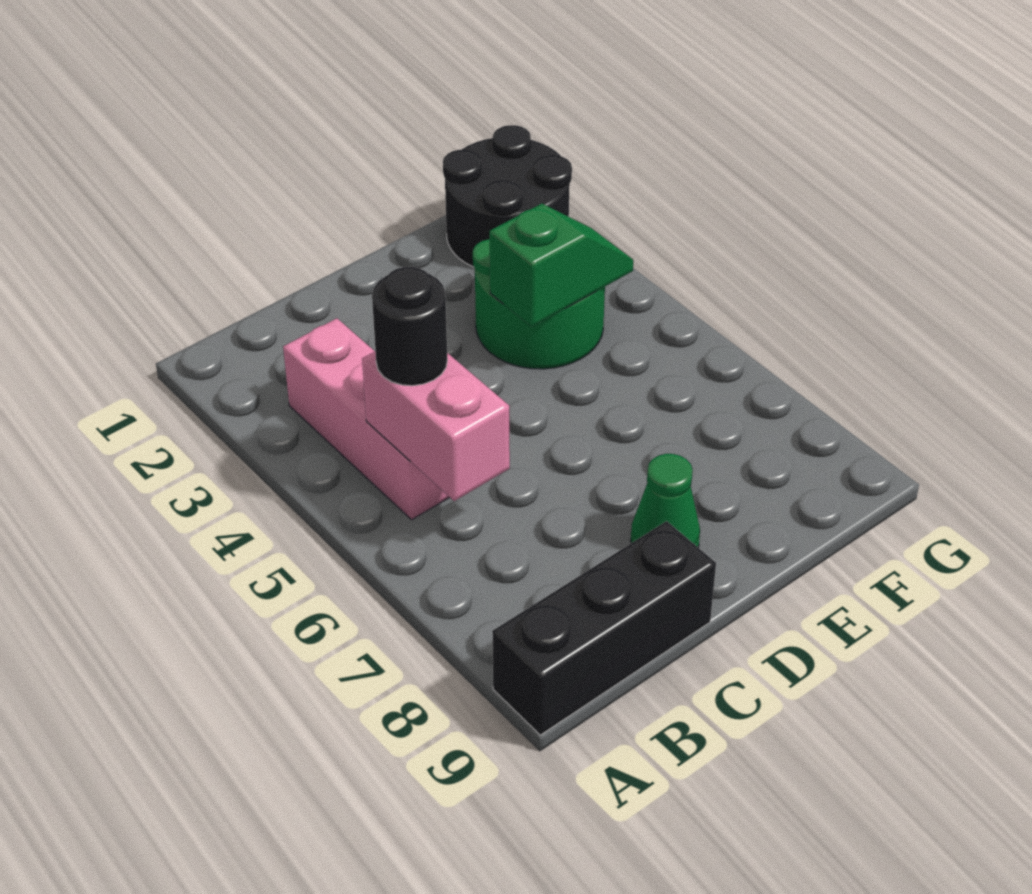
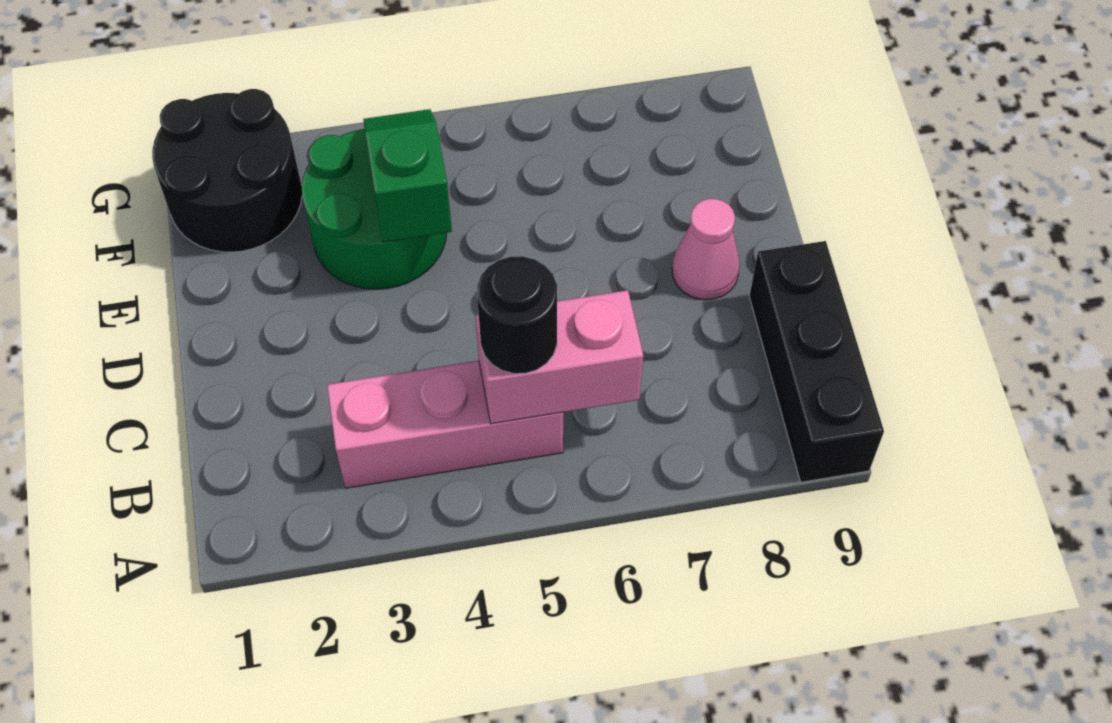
green cone D8 level 1 -> pink cone D8 level 1

